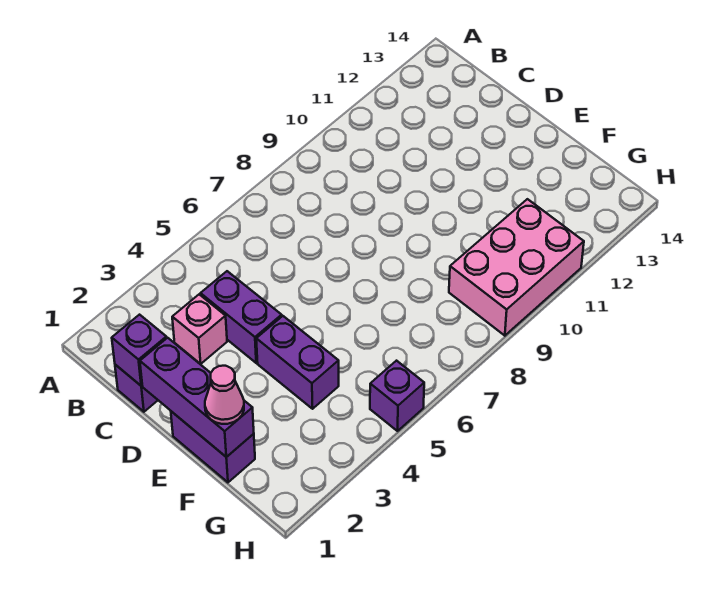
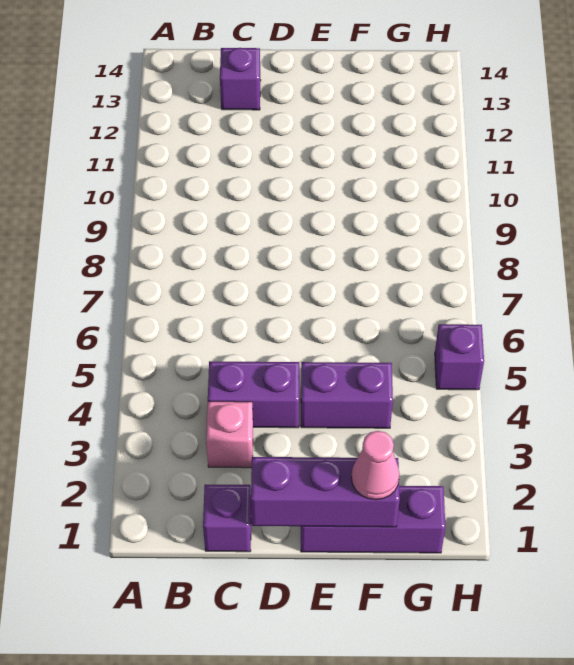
purple brick C1 level 2 -> purple brick C13 level 1
purple brick E1:F1 level 1 -> purple brick E1:G1 level 1
pink brick G9:H11 level 1 -> none

